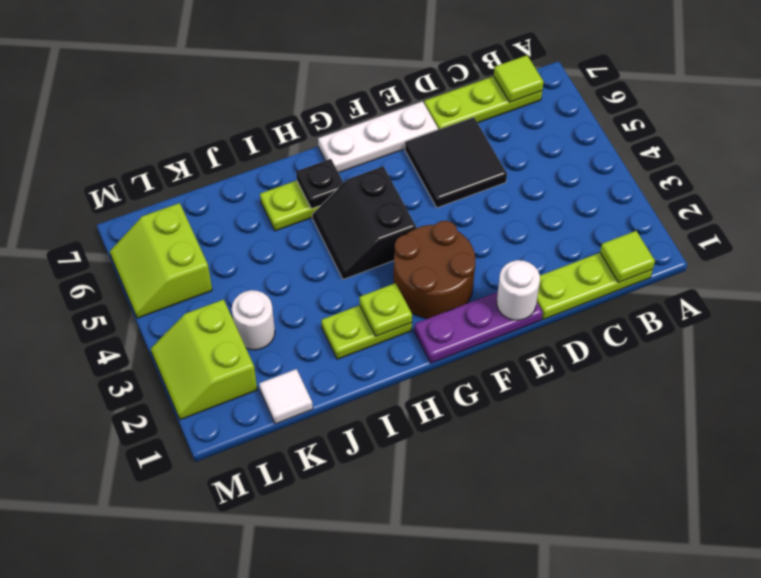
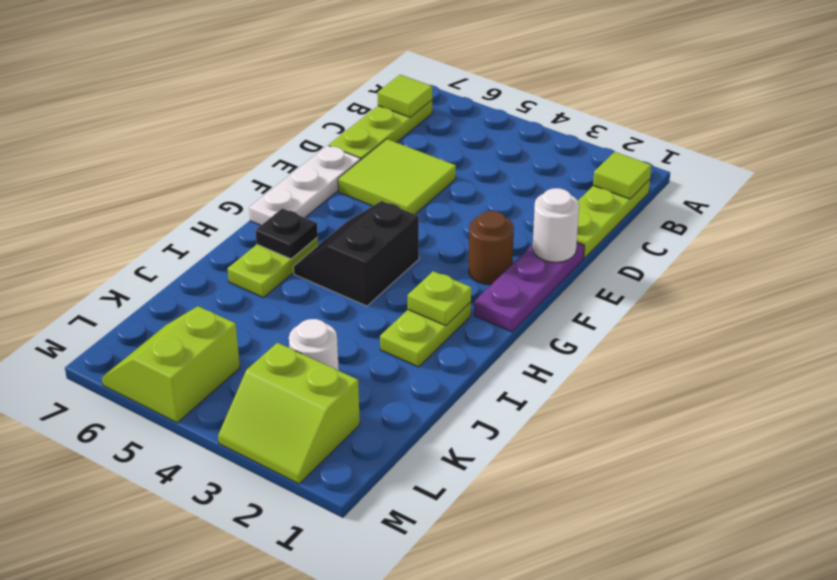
black tile D5:E6 level 1 -> lime tile D5:E6 level 1
brown round brick F2:G3 level 1 -> brown round brick F2 level 1
black slope G4:H5 level 1 top G -> black slope G4:H5 level 1 top 4
white tile K1 level 1 -> none
lime slope L5:M6 level 1 top L -> lime slope L5:M6 level 1 top 5

